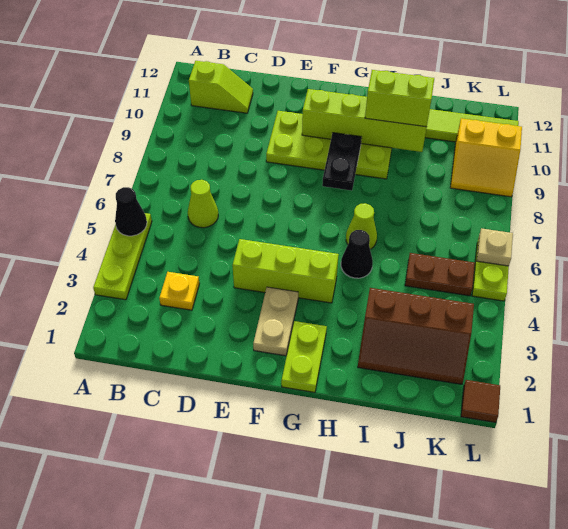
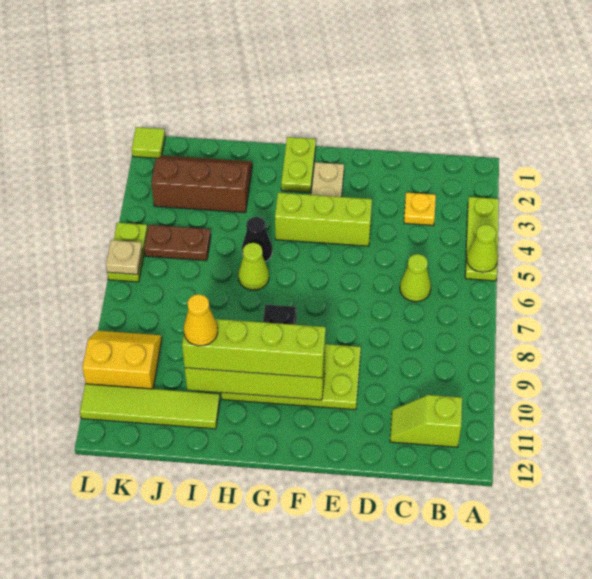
black cone A5 level 2 -> lime cone A5 level 2
lime brick H10:I10 level 3 -> lime brick F10:I10 level 3
none -> yellow cone I10 level 4
brown tile L1 level 1 -> lime tile L1 level 1

